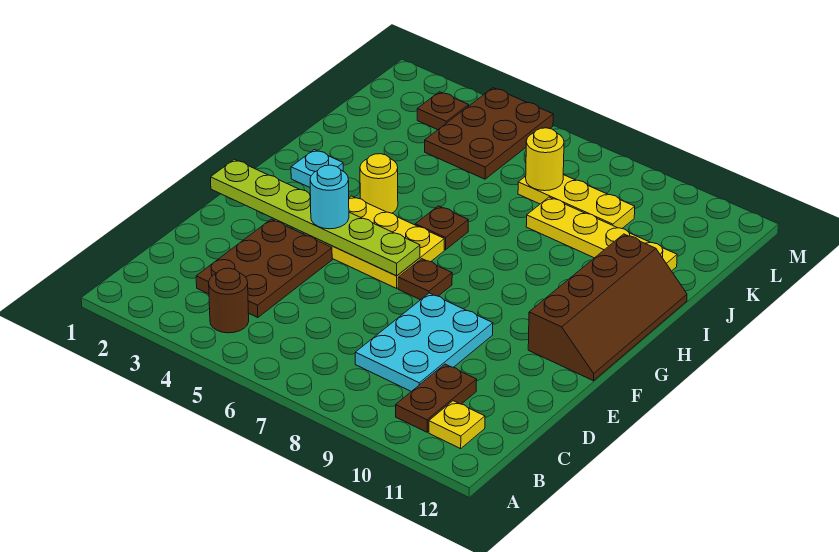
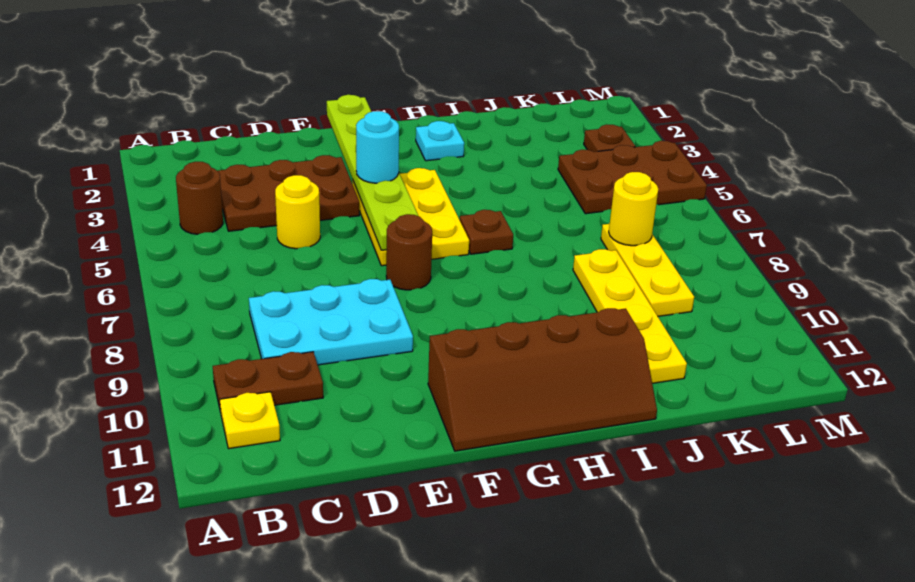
brown plate F7 level 1 -> brown round brick F7 level 1
yellow round brick H4 level 1 -> yellow round brick D5 level 1

